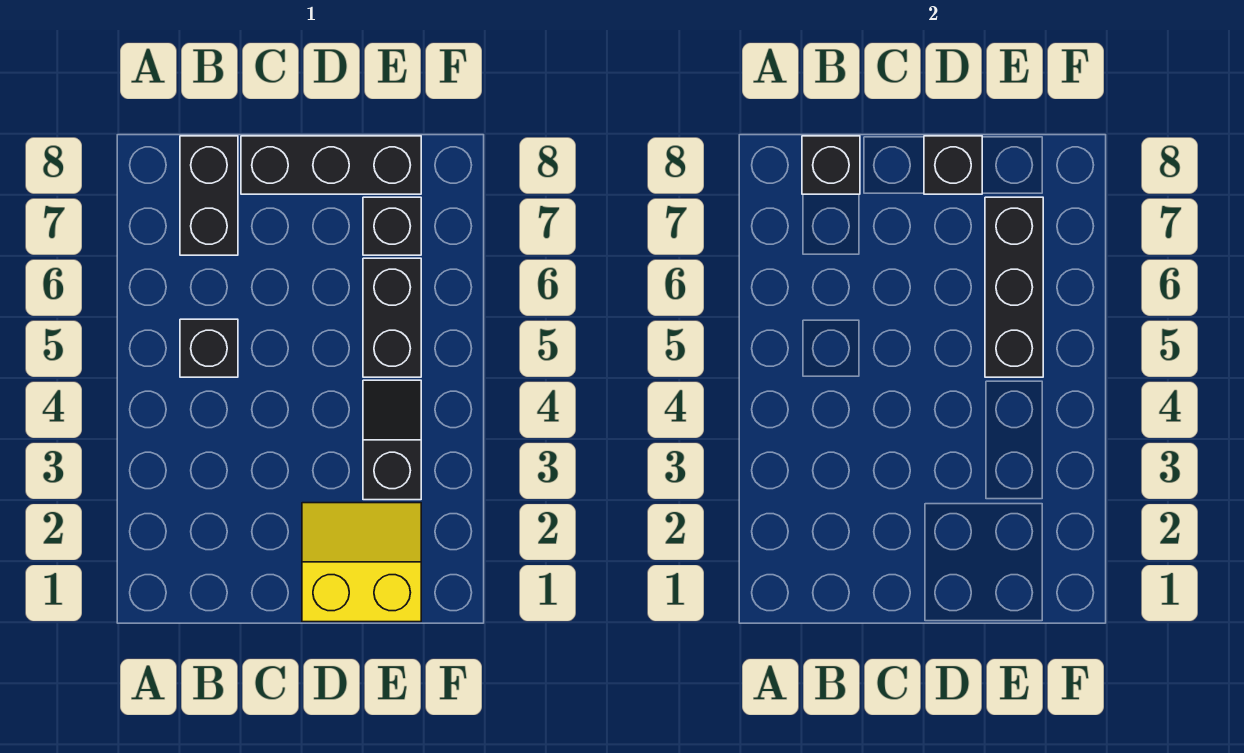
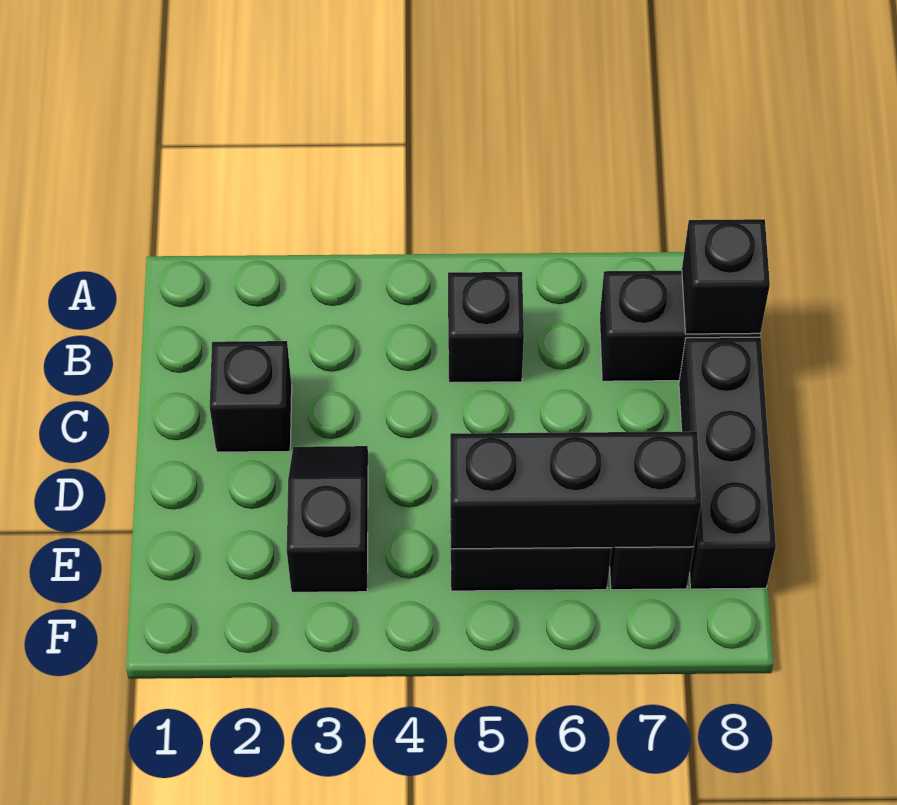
yellow slope D1:E2 level 1 top 1 -> none
black brick D8 level 2 -> black brick C2 level 1
black slope E3:E4 level 1 top 3 -> black slope D3:E3 level 1 top E

